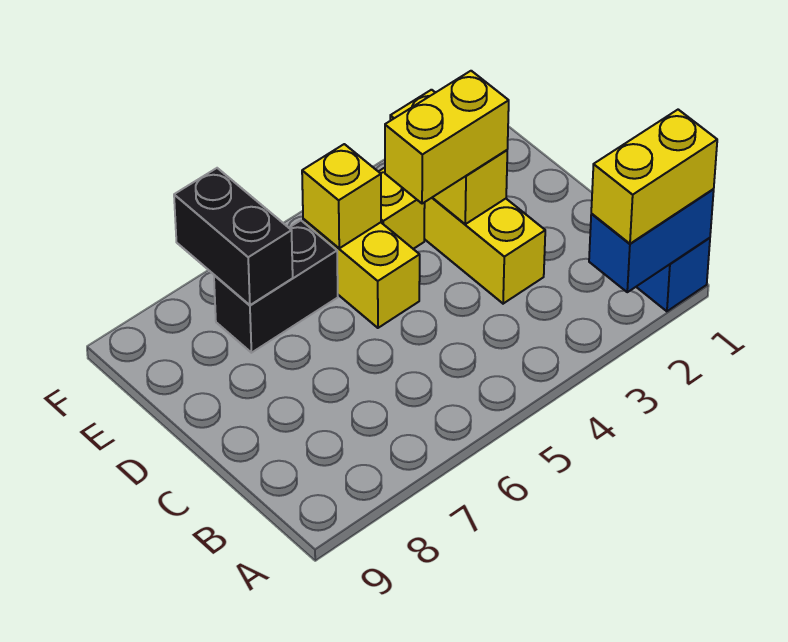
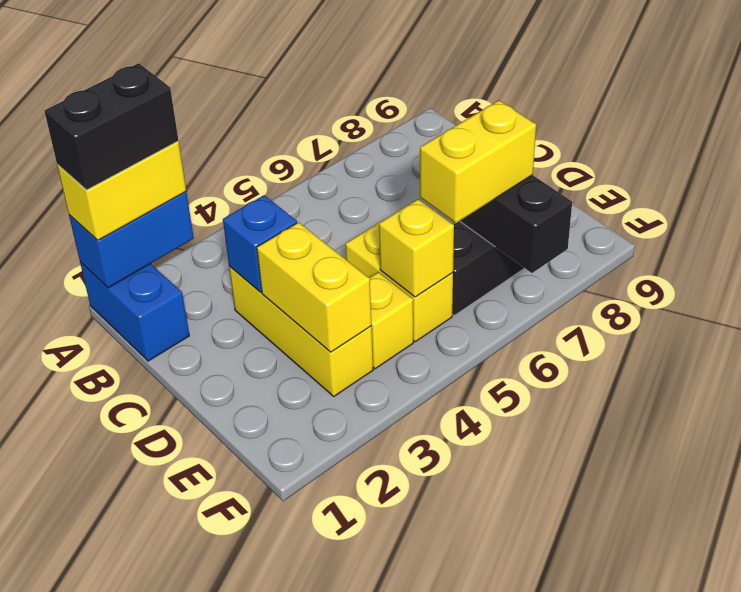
none -> black brick A1:A2 level 4
none -> blue brick C3 level 2
yellow brick D3:D4 level 3 -> yellow brick E6:E7 level 3

